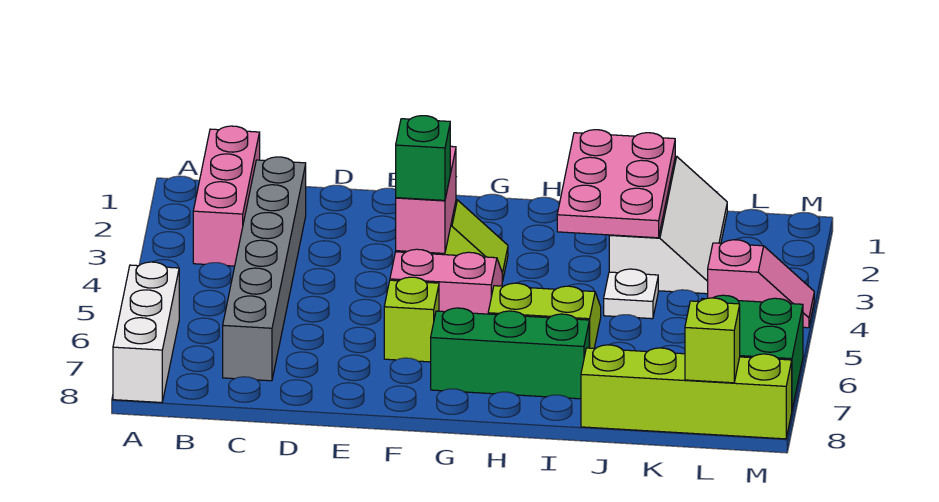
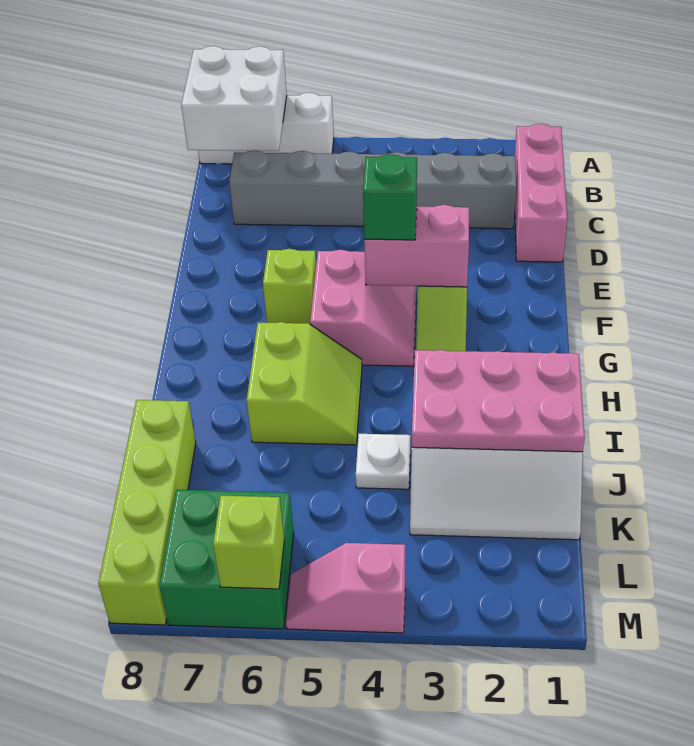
none -> white brick A7:B8 level 2
pink brick B1:B3 level 1 -> pink brick B1:D1 level 1
green brick G7:I7 level 1 -> none
pink slope L4:M4 level 1 top L -> pink slope M4:M5 level 1 top 4
lime brick L8 level 2 -> lime brick M6 level 2

